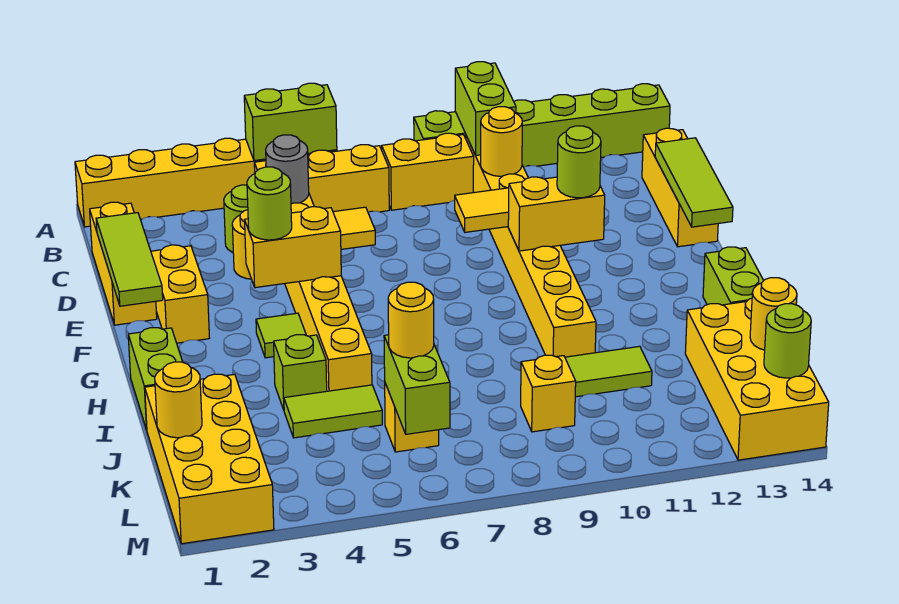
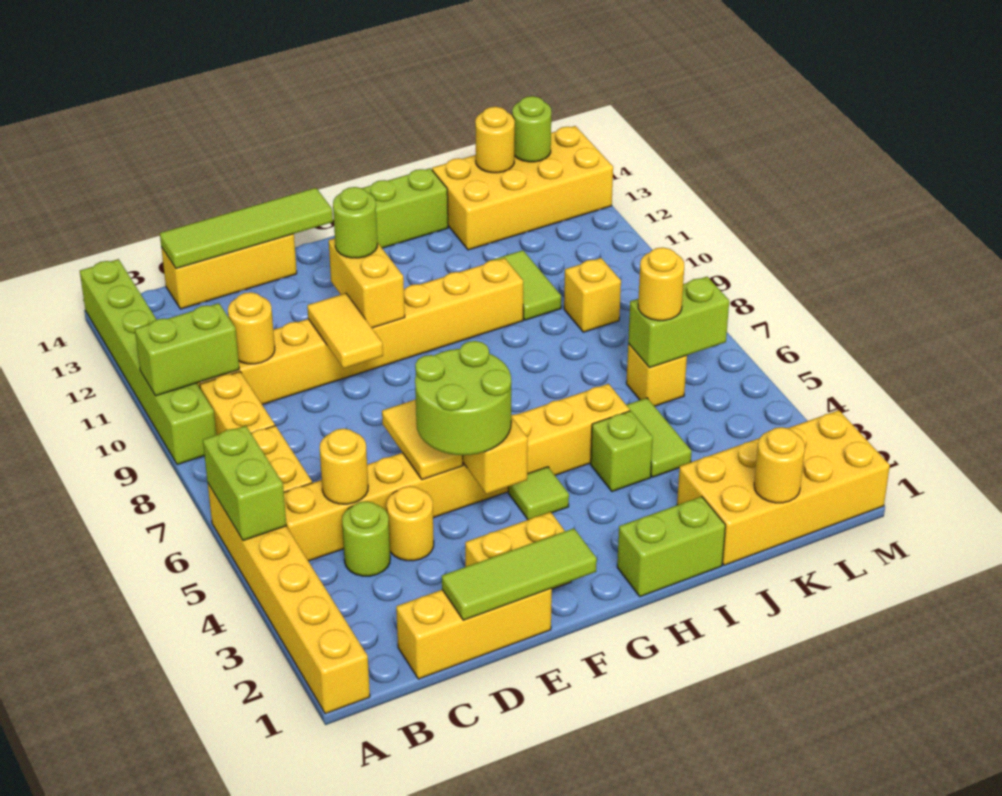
grey round brick C5 level 2 -> yellow round brick C5 level 2
lime tile D14:F14 level 2 -> lime tile C14:F14 level 2
lime round brick F4 level 3 -> lime round brick E4:F5 level 3

